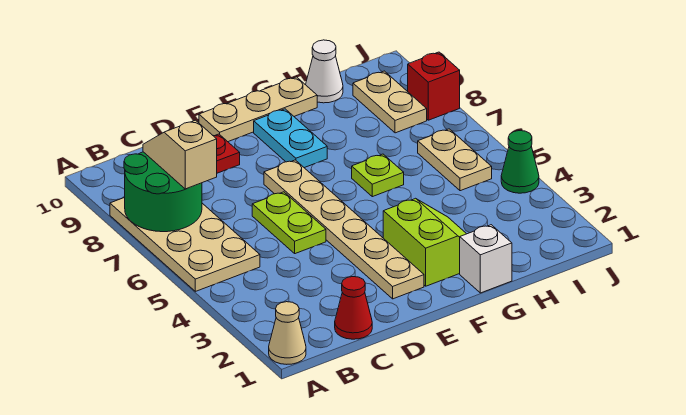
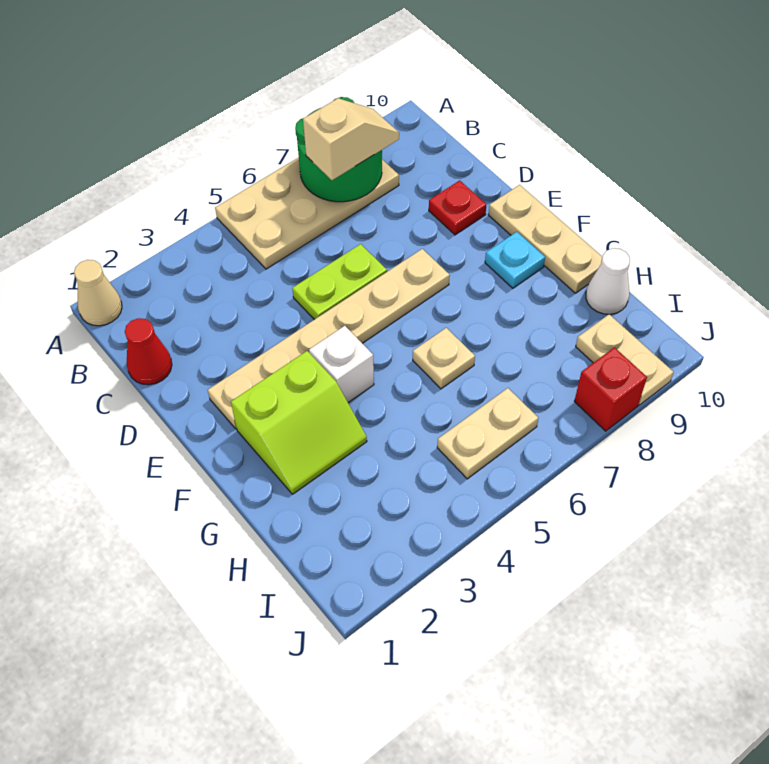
cyan plate F8:F9 level 1 -> cyan plate F9 level 1
white brick G1 level 1 -> white brick F4 level 1
lime plate G6 level 1 -> tan plate G6 level 1
tan plate I8:I9 level 1 -> tan plate I9:J9 level 1
green cone J4 level 1 -> none

